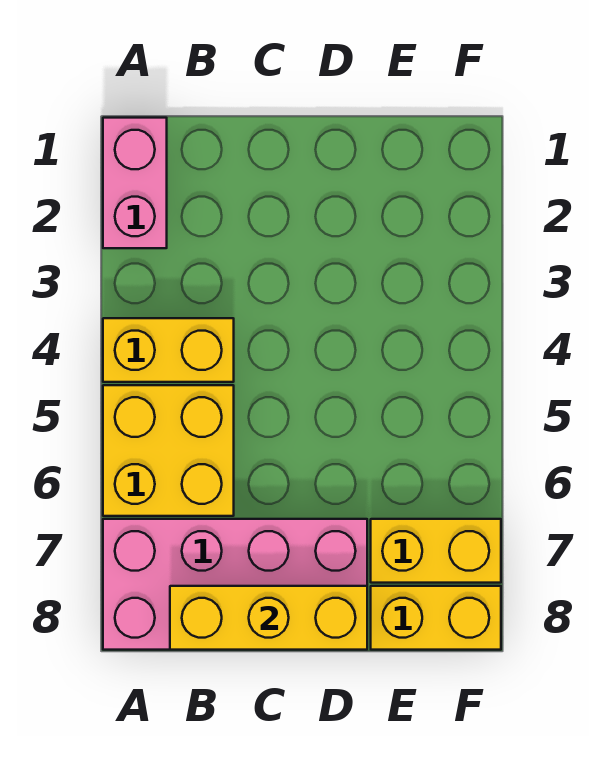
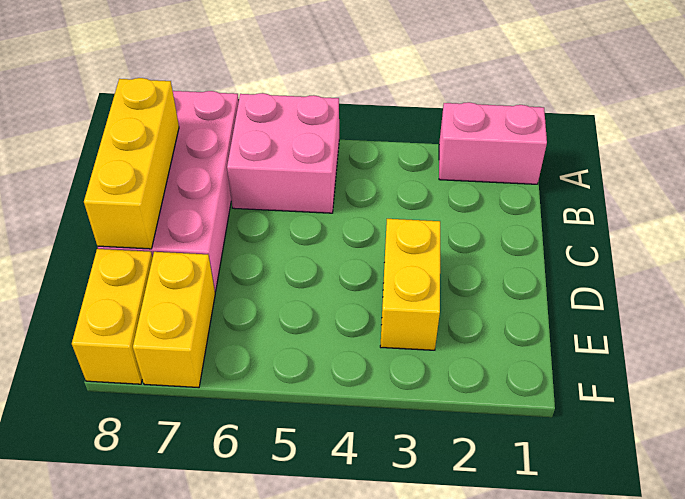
yellow brick A4:B4 level 1 -> yellow brick D3:E3 level 1
yellow brick A5:B6 level 1 -> pink brick A5:B6 level 1

